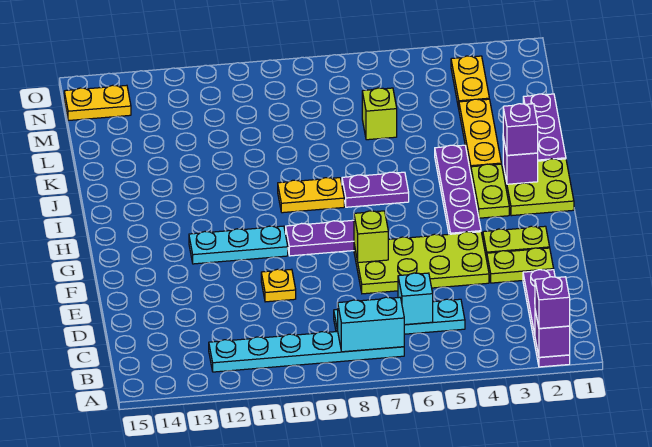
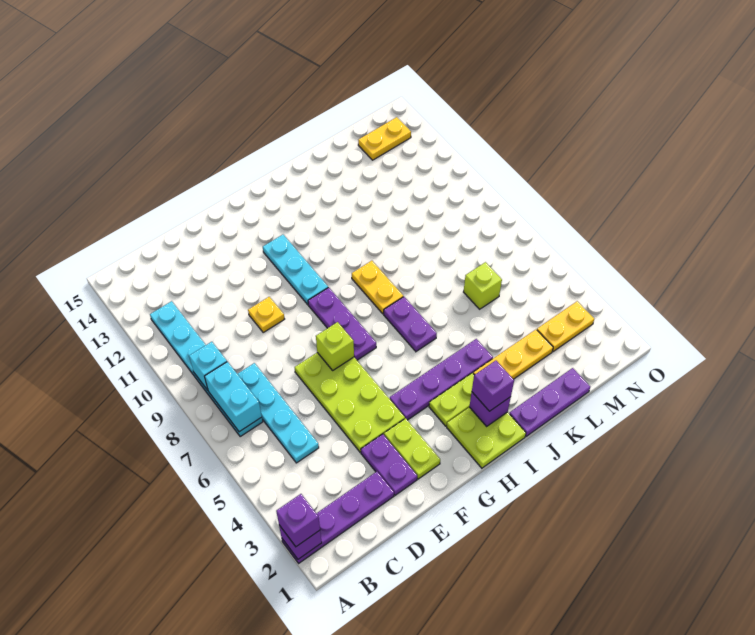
cyan brick C6 level 2 -> cyan brick B9 level 2
lime plate E2:E3 level 1 -> purple plate E2:E3 level 1
yellow plate N14:N15 level 1 -> yellow plate M14:N14 level 1

